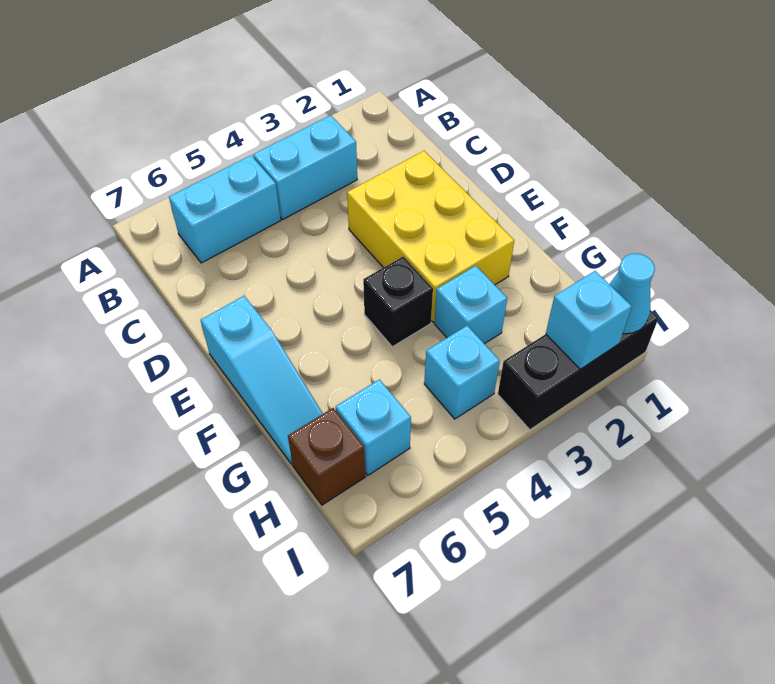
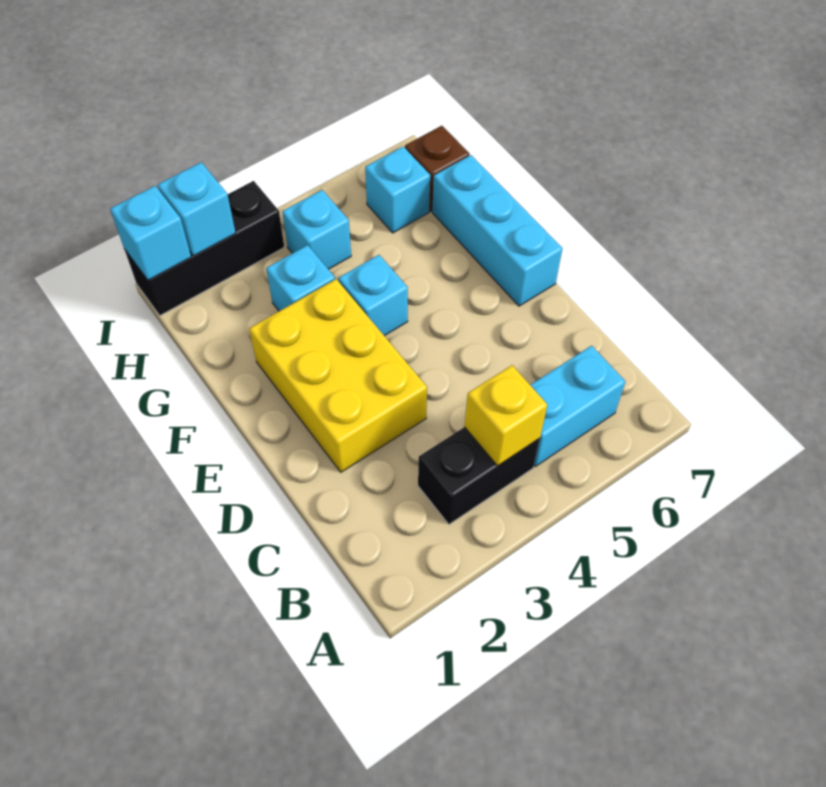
cyan brick B3:B4 level 1 -> black brick B3:B4 level 1
none -> yellow brick B4 level 2
cyan slope E7:G7 level 1 top E -> cyan brick E7:G7 level 1
black brick F4 level 1 -> cyan brick F4 level 1
cyan cone I1 level 2 -> cyan brick I1 level 2

